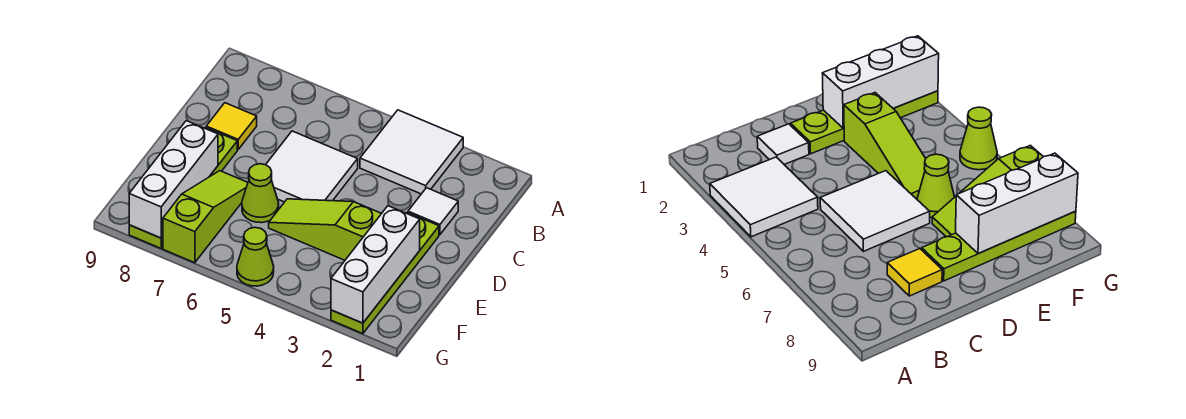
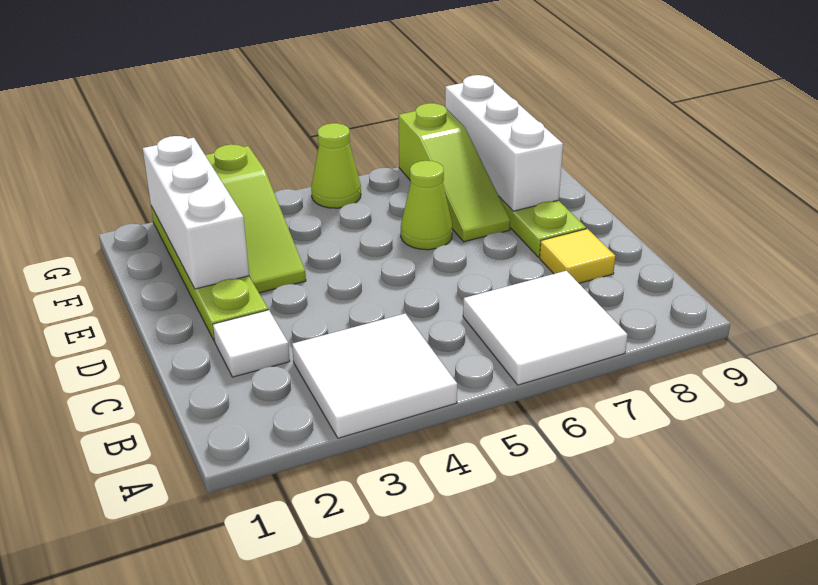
white tile C5:D6 level 1 -> white tile A6:B7 level 1
lime slope E3:E5 level 1 top 3 -> lime slope E3:G3 level 1 top G

